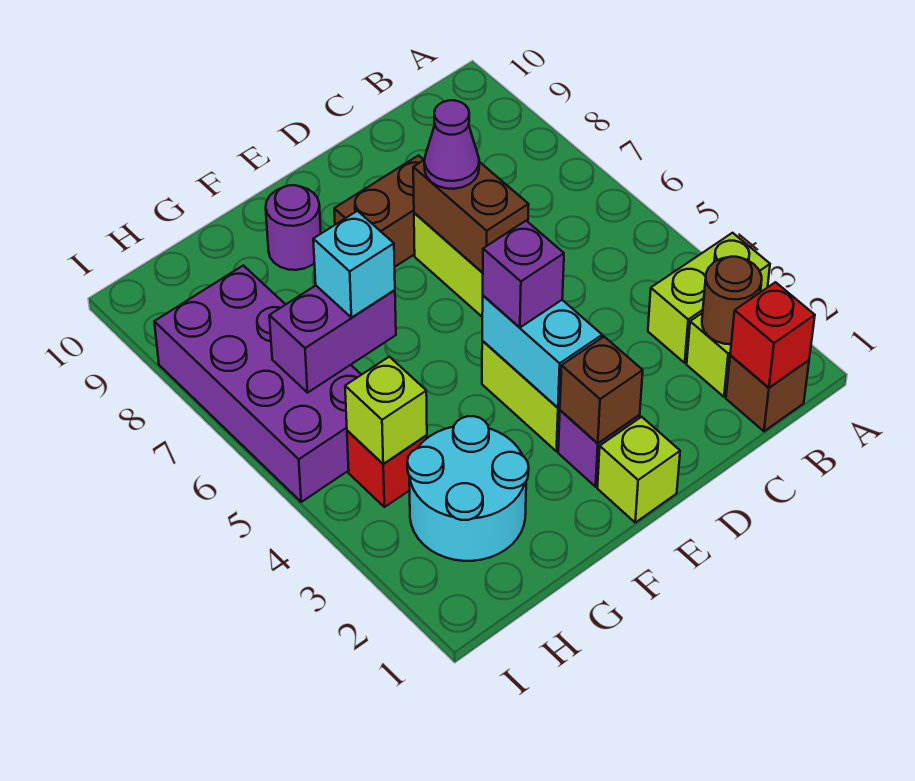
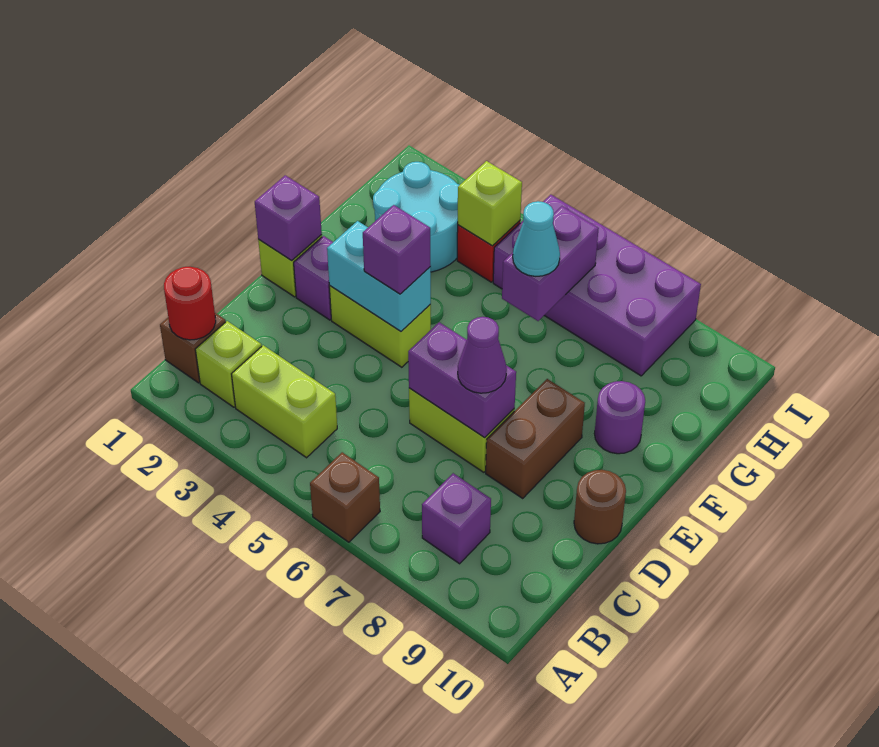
lime brick A3:B3 level 1 -> lime brick B3:B4 level 1
red brick B1 level 2 -> red round brick B1 level 2
brown round brick B2 level 2 -> brown round brick D10 level 1
none -> purple brick B8 level 1
brown brick D6:D7 level 2 -> purple brick D6:D7 level 2
none -> purple brick E1 level 2
brown brick E2 level 2 -> brown brick A6 level 1
cyan brick G6 level 3 -> cyan cone G6 level 3

